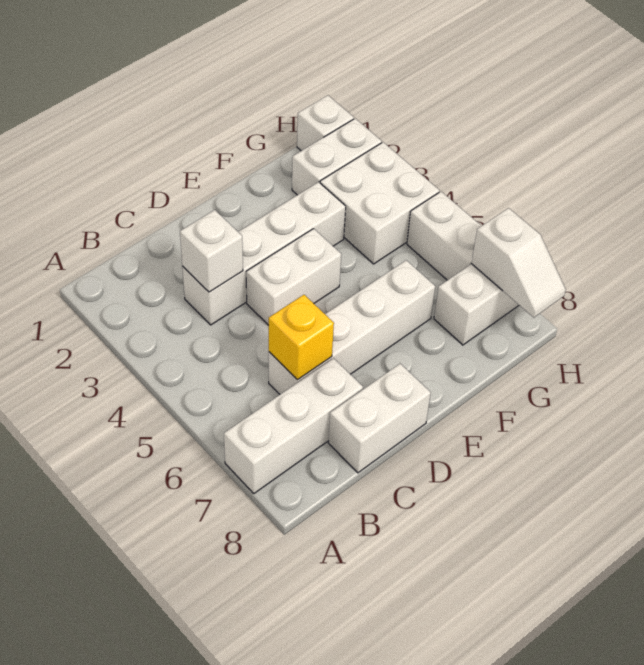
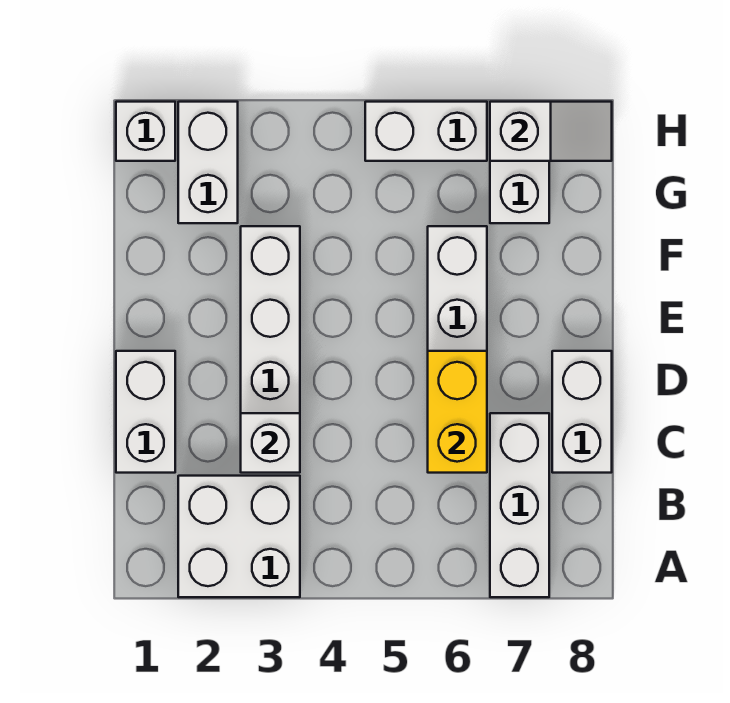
yellow brick C6 level 2 -> yellow brick C6:D6 level 2
white brick D4:E4 level 1 -> white brick C1:D1 level 1
white brick G3:H4 level 1 -> white brick A2:B3 level 1

